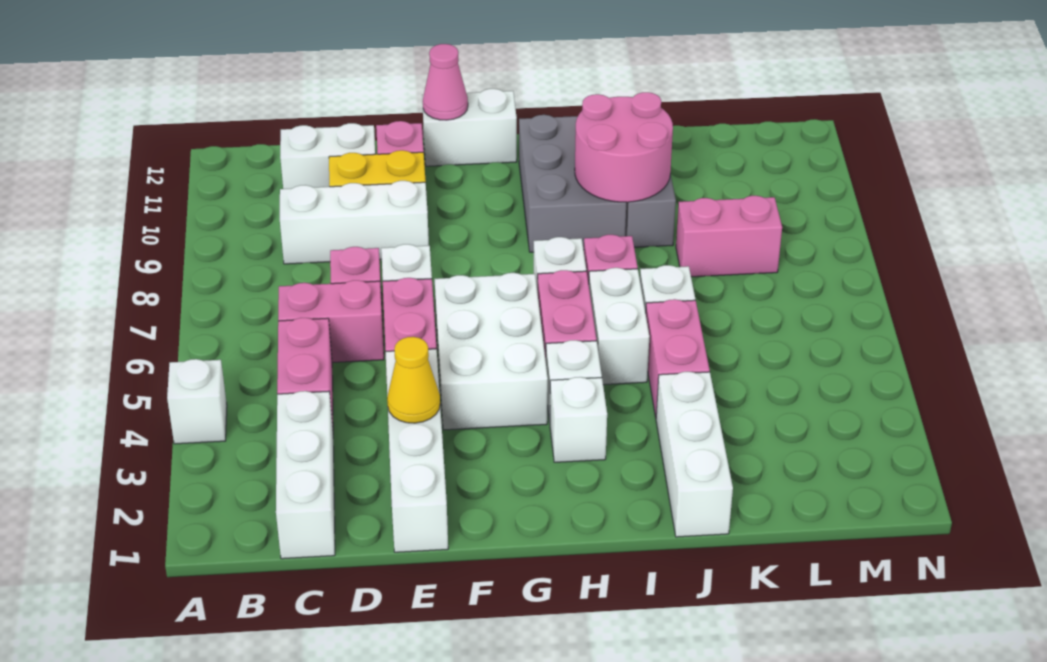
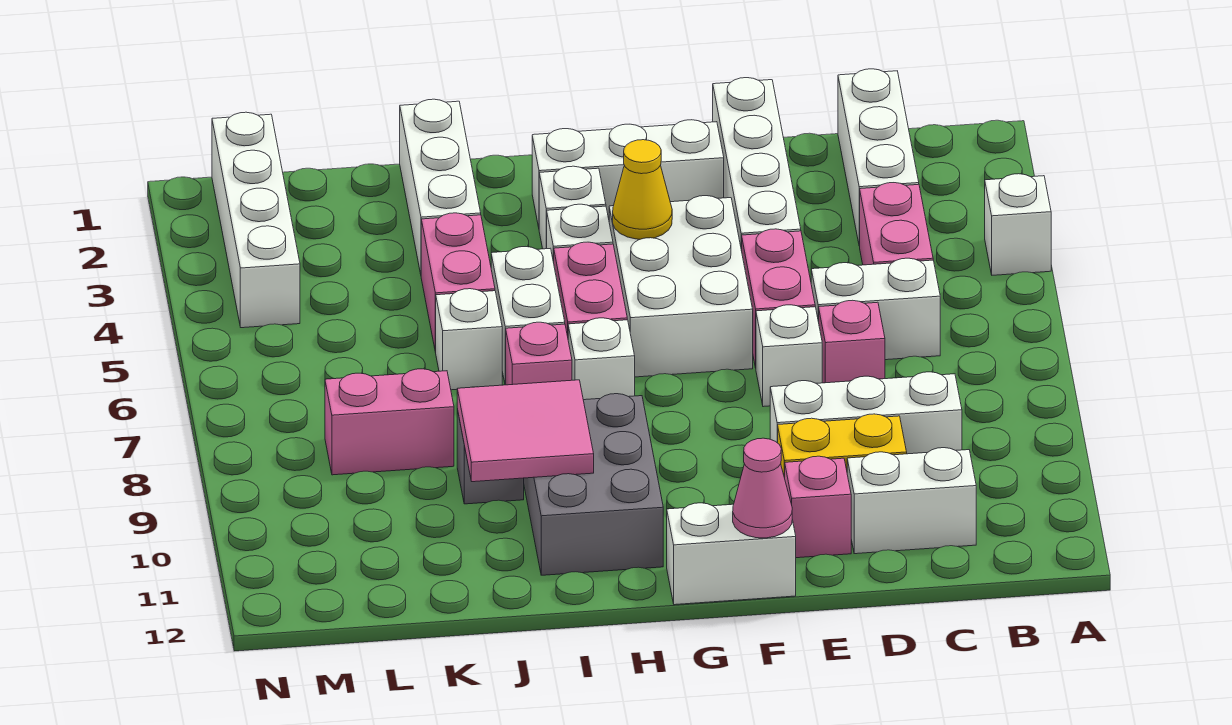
pink brick C6:D6 level 1 -> white brick C6:D6 level 1
yellow cone E3 level 2 -> yellow cone G4 level 2
none -> white brick F2:H2 level 1
pink round brick I9:J10 level 2 -> pink tile I9:J10 level 2
none -> white brick M1:M4 level 1

